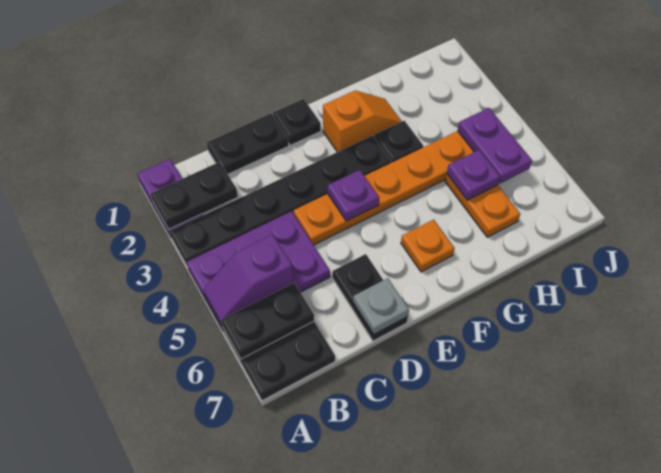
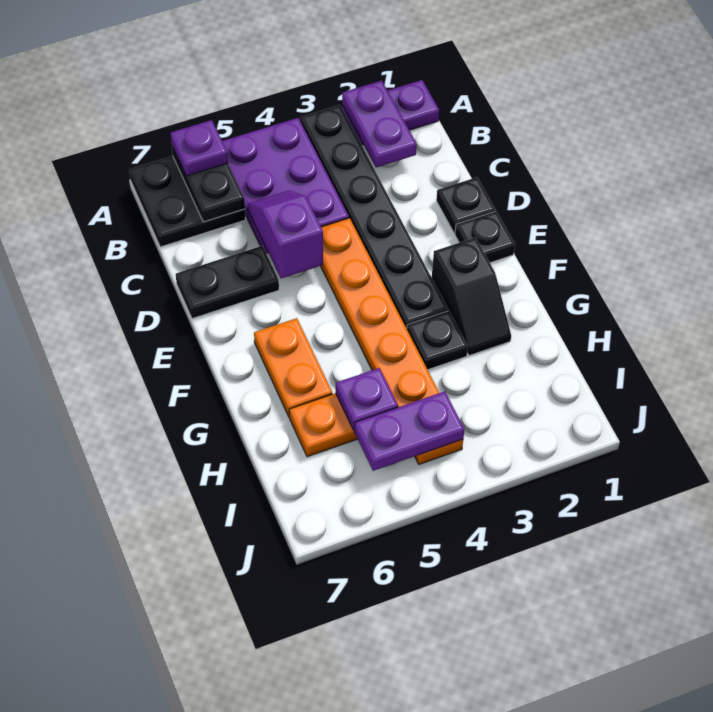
black plate A2:B2 level 2 -> purple plate A2:B2 level 2
purple slope A5:B5 level 2 top B -> purple slope C5:D5 level 2 top D
black plate C1:D1 level 1 -> black plate D1 level 1
grey plate D7 level 2 -> none
purple plate E4 level 2 -> purple plate A6 level 3
orange slope F2:G2 level 1 top F -> black slope F2:G2 level 1 top F
orange plate F6 level 1 -> orange plate F6:G6 level 1

